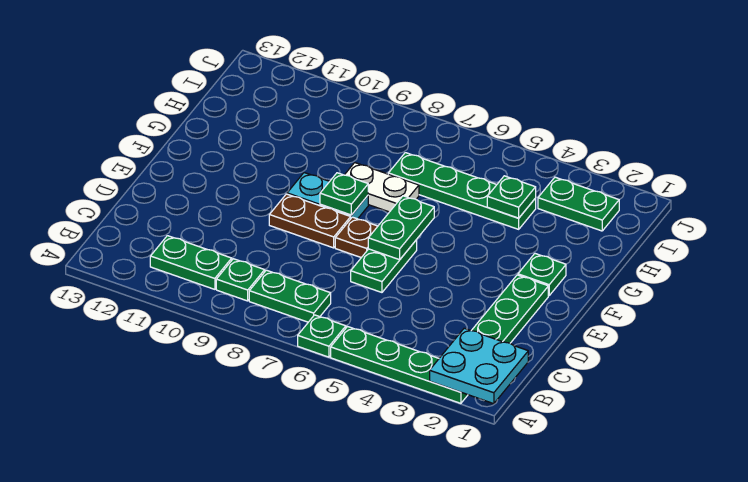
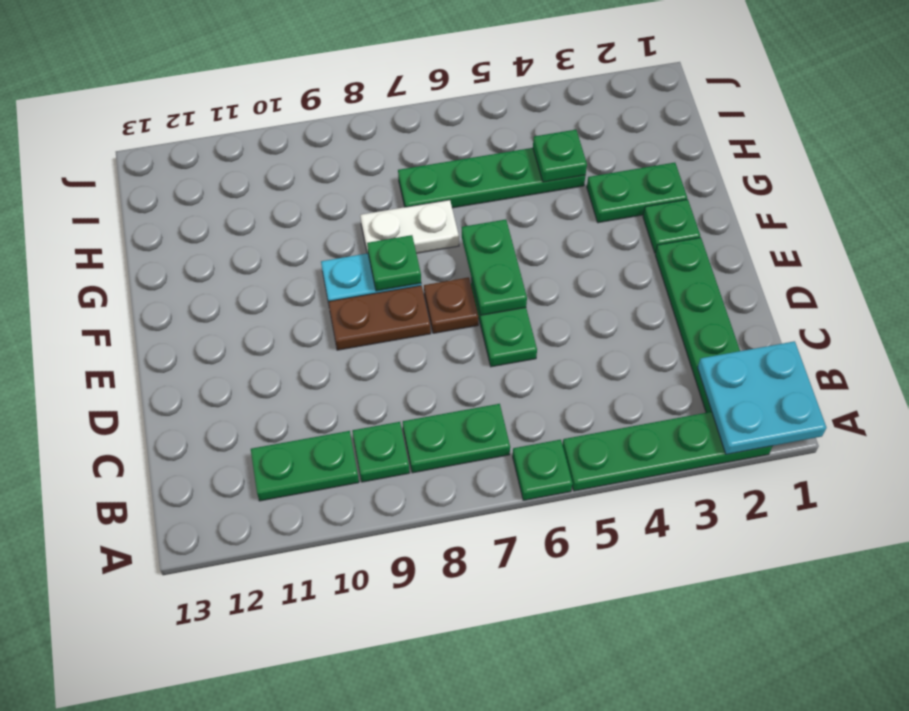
green plate I2:I3 level 1 -> green plate G2:G3 level 1

